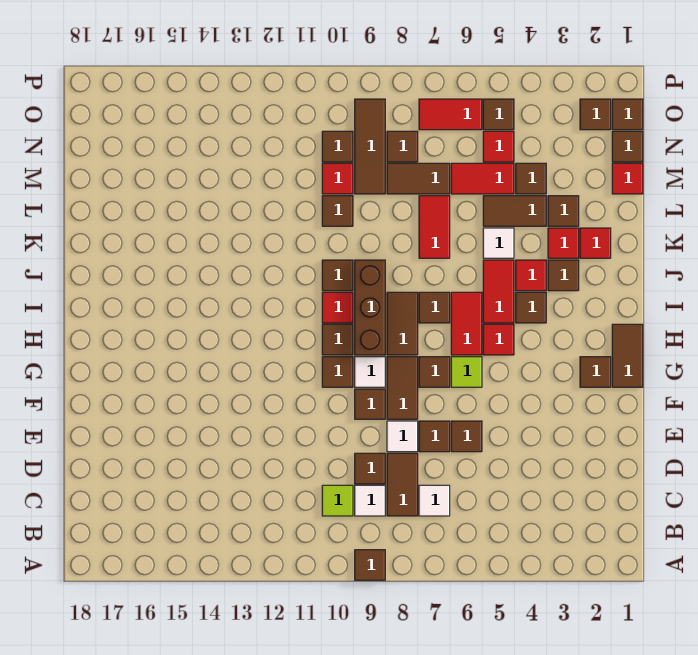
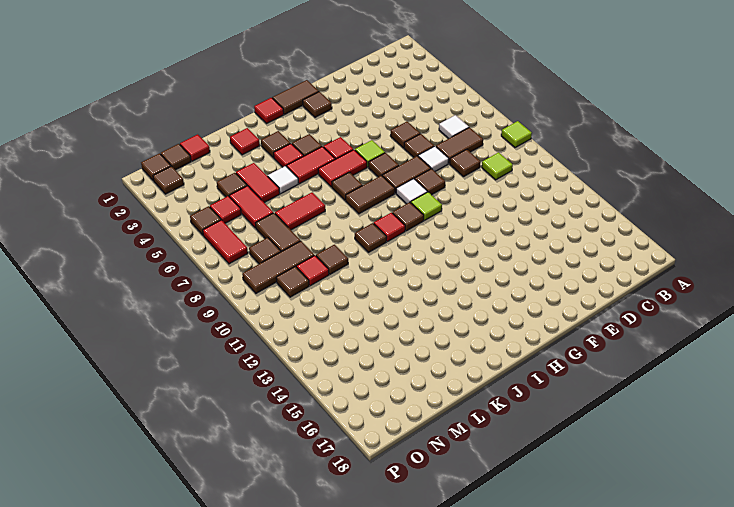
brown tile A9 level 1 -> lime tile A9 level 1
white tile C9 level 1 -> none
brown tile G10 level 1 -> lime tile G10 level 1
brown brick H9:J9 level 1 -> none
red tile K3 level 1 -> red tile I1 level 1
brown tile L3 level 1 -> none
brown tile L4:L5 level 1 -> red tile L4:L5 level 1

